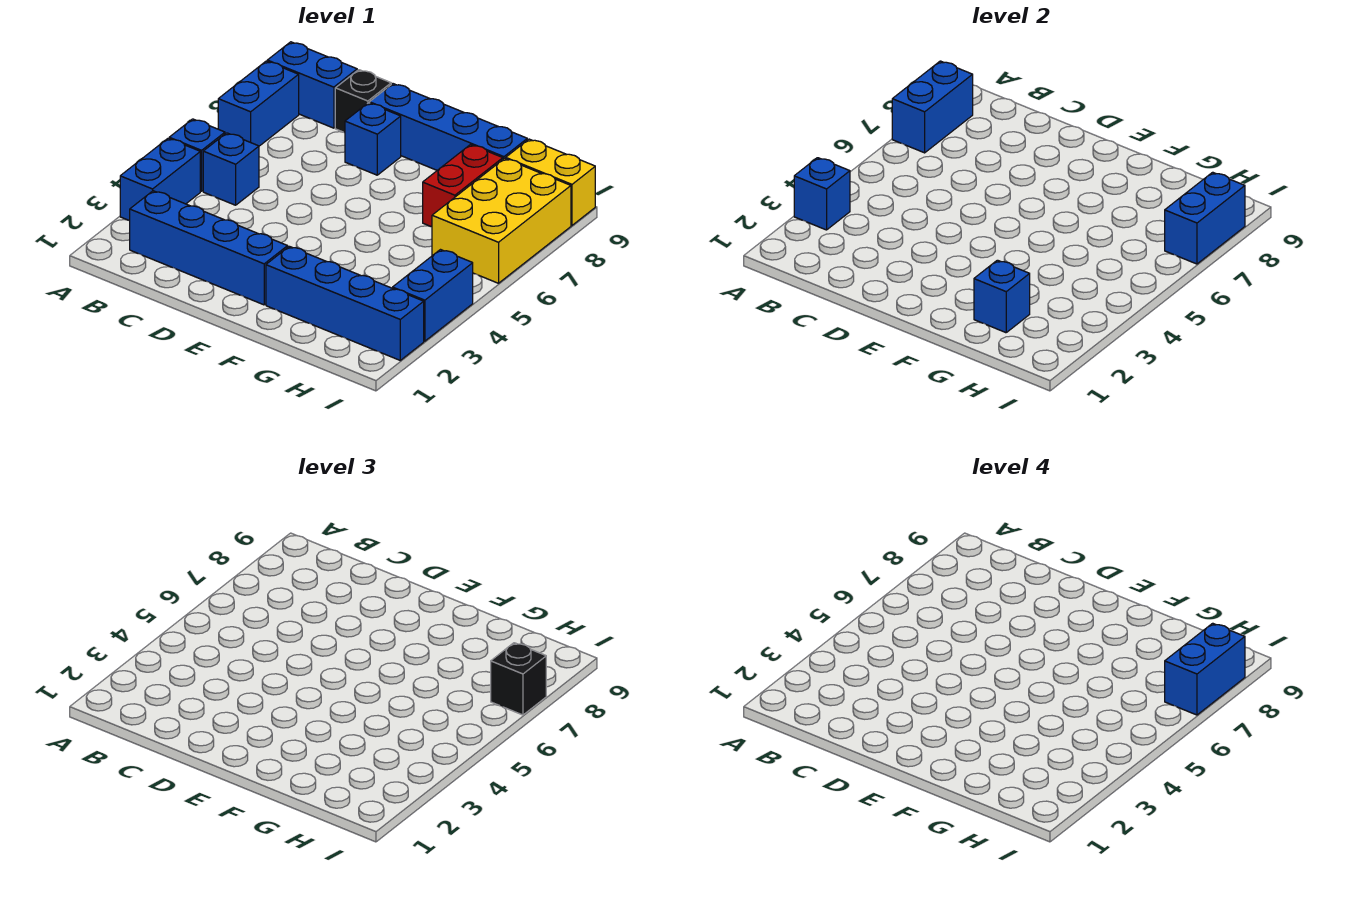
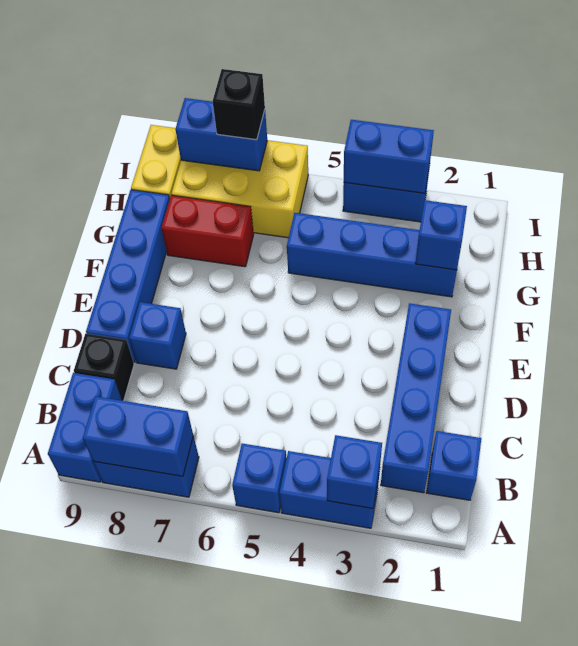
blue brick B5 level 1 -> blue brick B1 level 1
blue brick F2:I2 level 1 -> blue brick G2:G5 level 1
blue brick I7:I8 level 4 -> blue brick I3:I4 level 2

